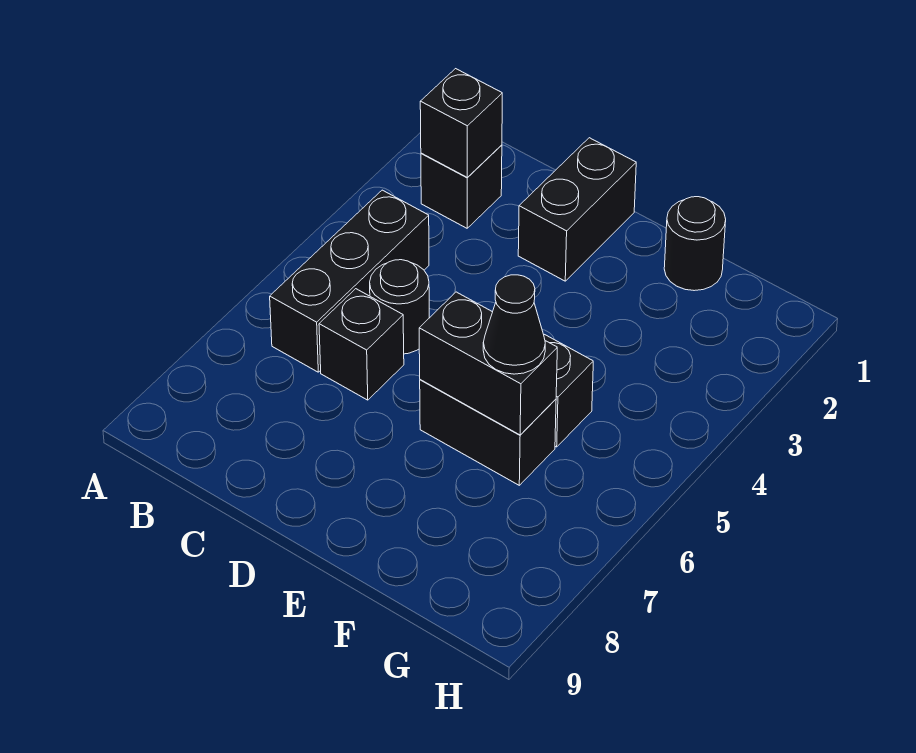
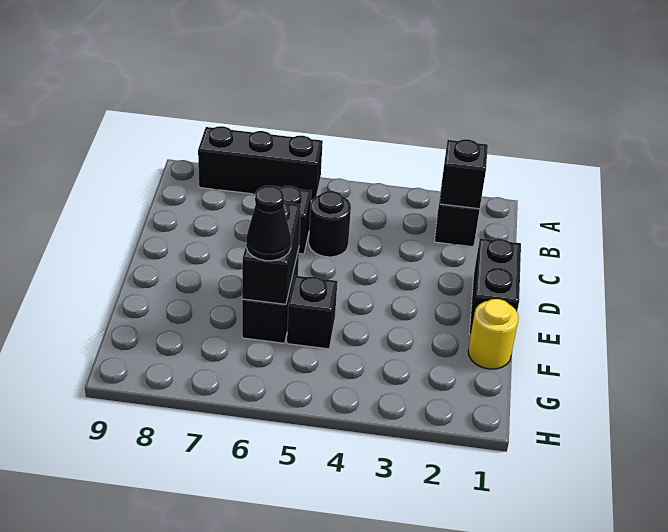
black brick B4:B6 level 1 -> black brick A6:A8 level 1
black brick D1:D2 level 1 -> black brick D1:E1 level 1
black round brick F1 level 1 -> yellow round brick F1 level 1

